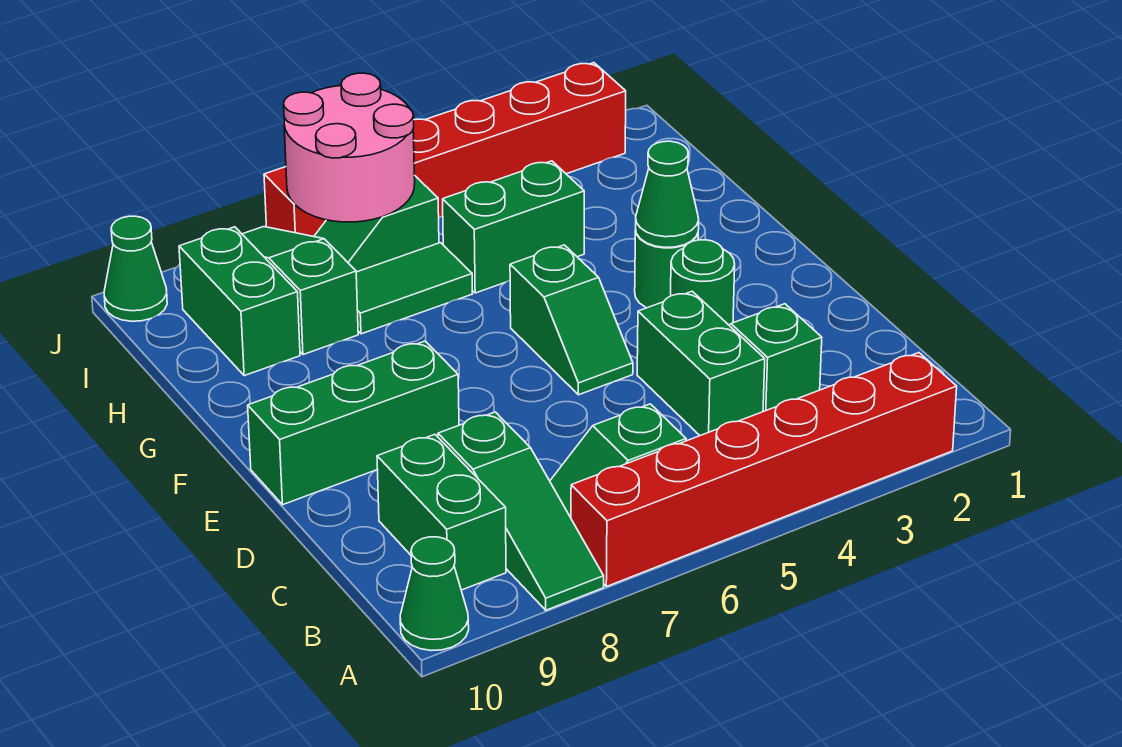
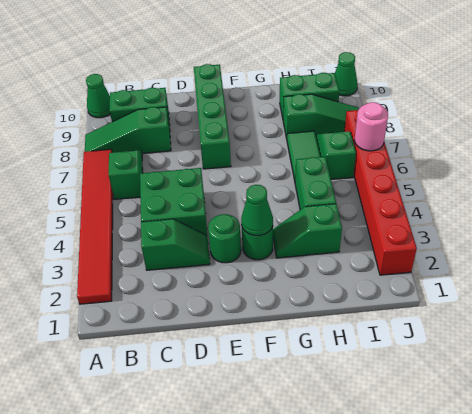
red brick A2:A7 level 1 -> red tile A2:A7 level 1
green brick C4:D4 level 1 -> green brick C4:D5 level 1
green slope E5:F5 level 1 top F -> green slope G3:H3 level 1 top H
green brick E8:E10 level 1 -> green brick E7:E10 level 1
pink round brick I6:J7 level 2 -> pink round brick J6 level 2

